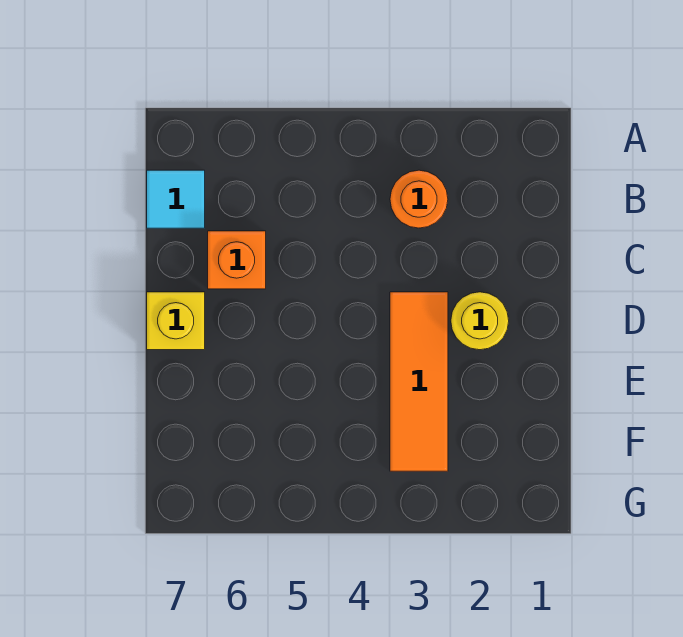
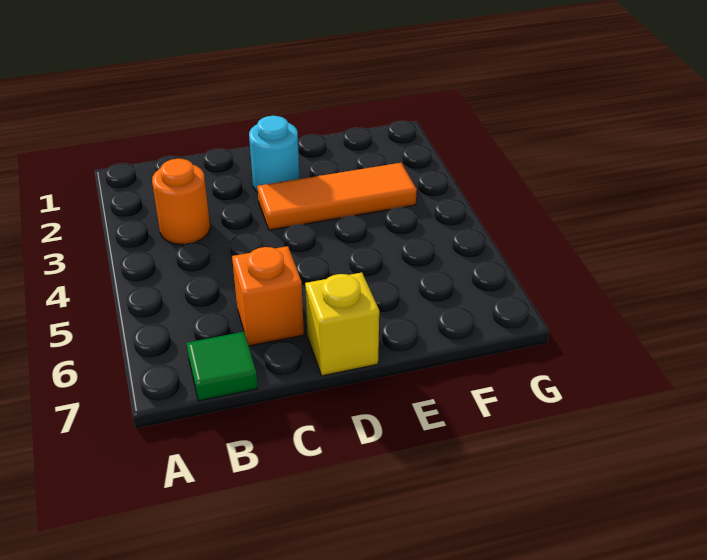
cyan tile B7 level 1 -> green tile B7 level 1
yellow round brick D2 level 1 -> cyan round brick D2 level 1

